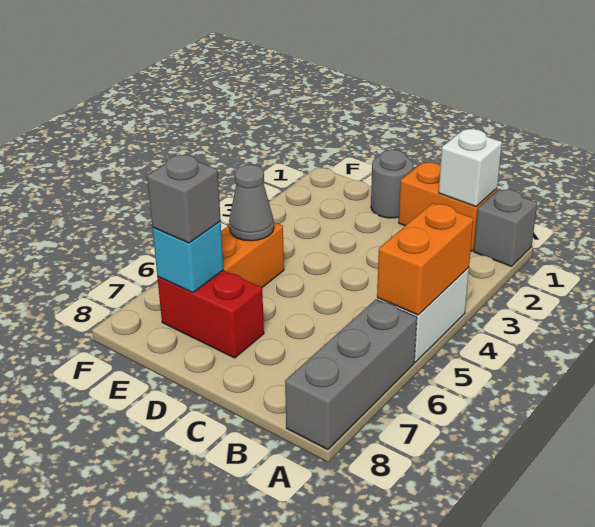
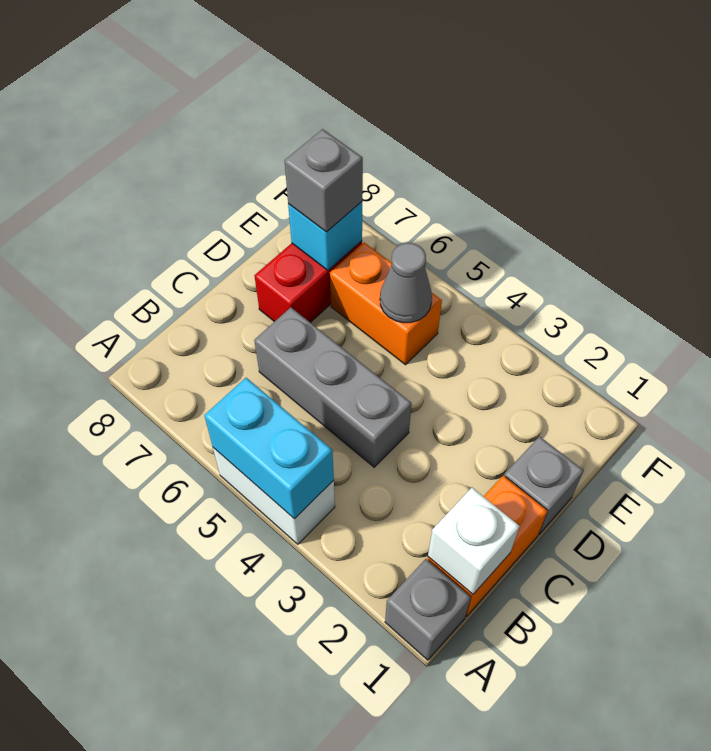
orange brick A4:A5 level 2 -> cyan brick A4:A5 level 2
grey brick A6:A8 level 1 -> grey brick C4:C6 level 1
grey round brick D1 level 1 -> grey brick D1 level 1

